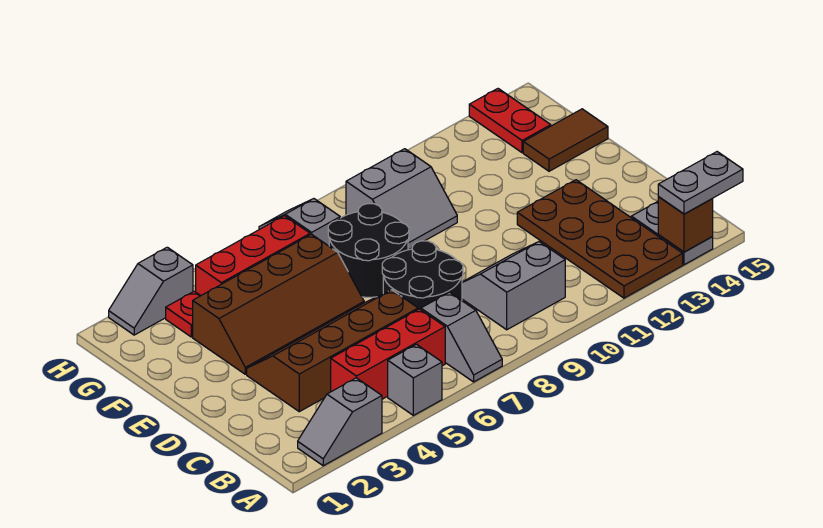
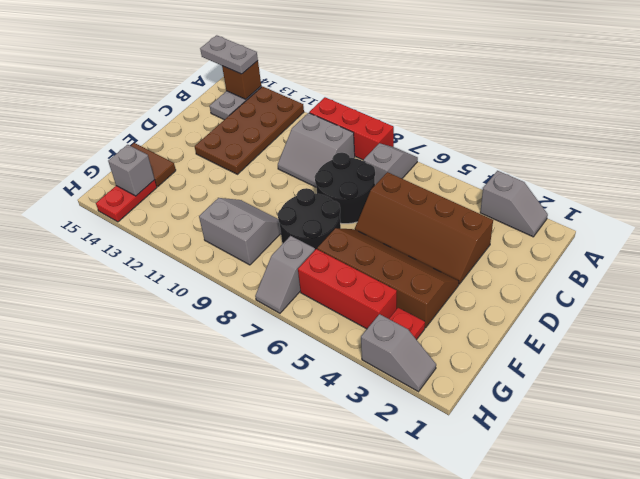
grey brick A5 level 1 -> grey brick G14 level 2
red brick B4:B6 level 1 -> red brick A8:A10 level 1

